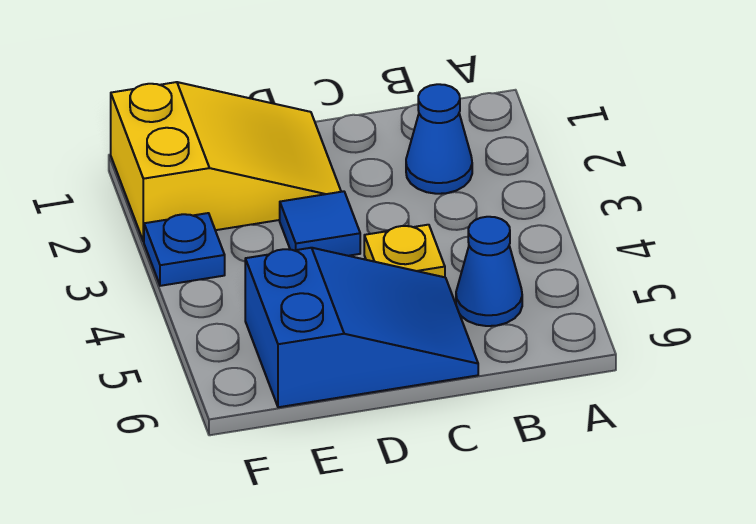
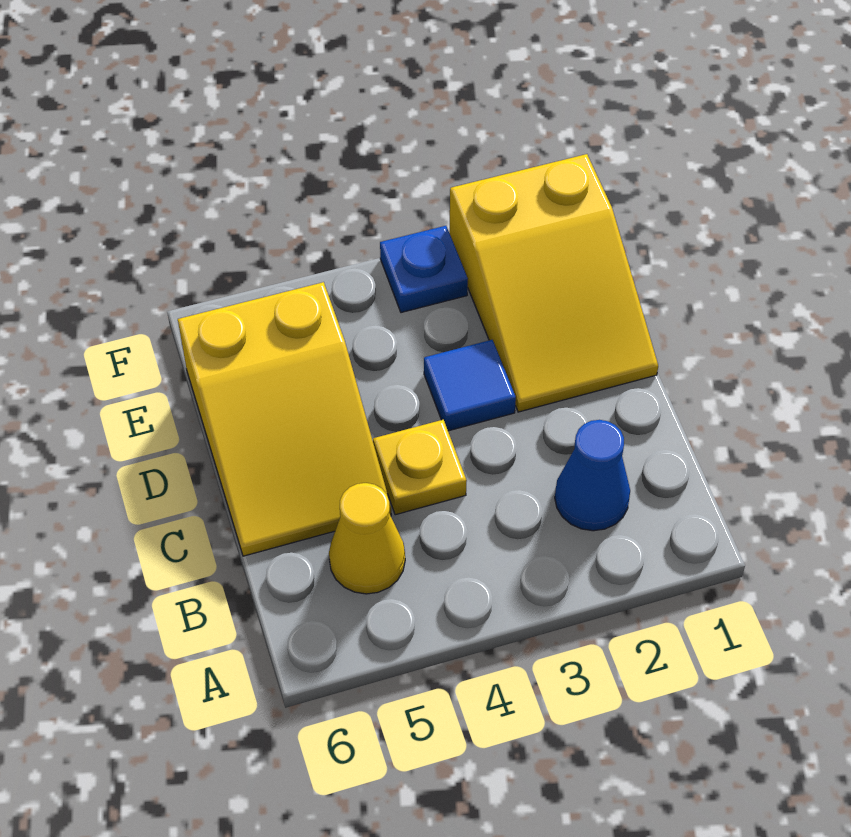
blue cone B5 level 1 -> yellow cone B5 level 1
blue slope C5:E6 level 1 top E -> yellow slope C5:E6 level 1 top E

